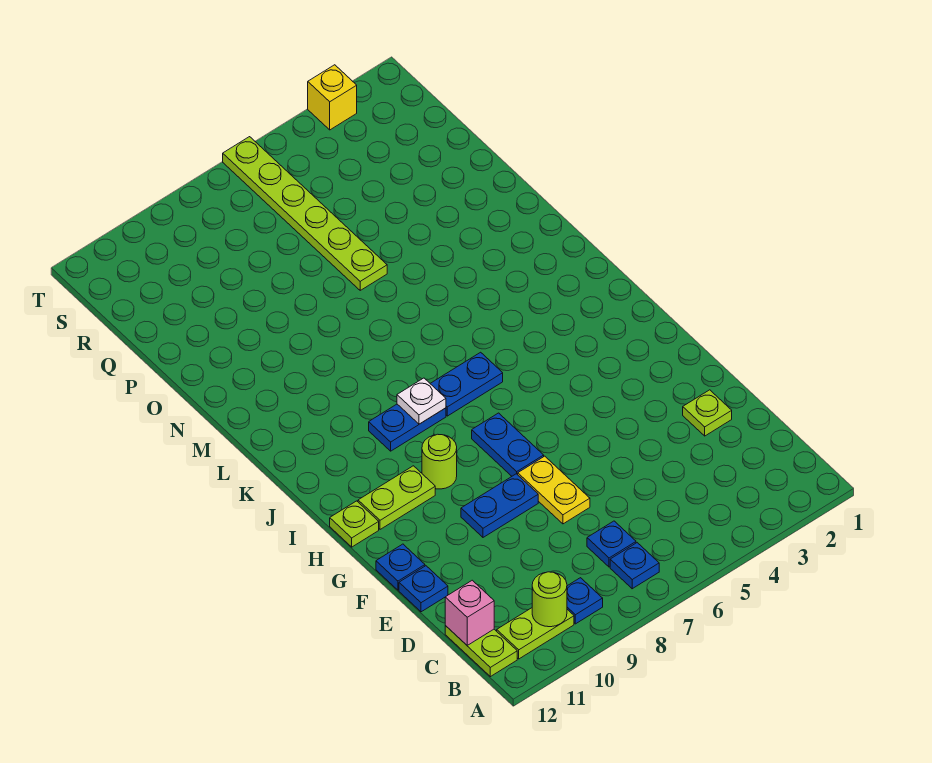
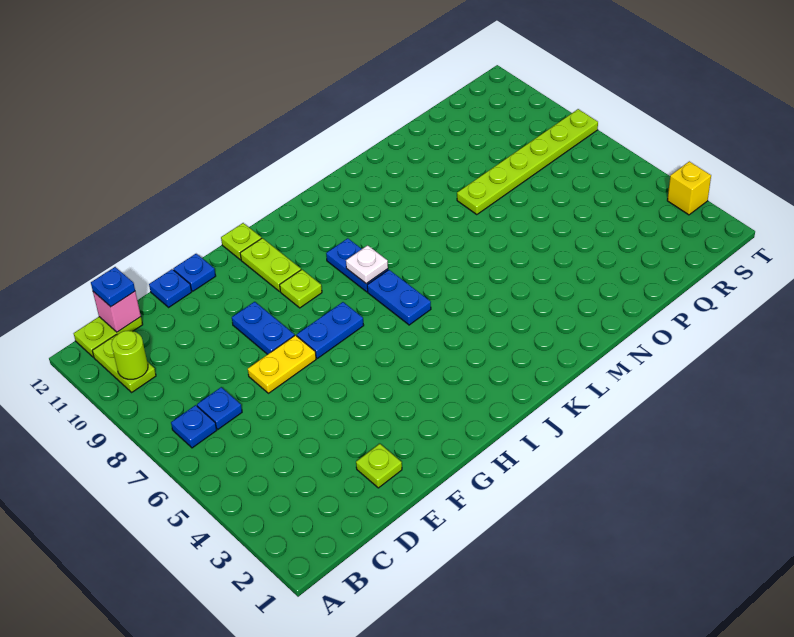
blue plate B9 level 1 -> blue plate C12 level 3
lime round brick H9 level 1 -> lime plate H9 level 1
lime plate O6:T6 level 1 -> lime plate O8:T8 level 1

